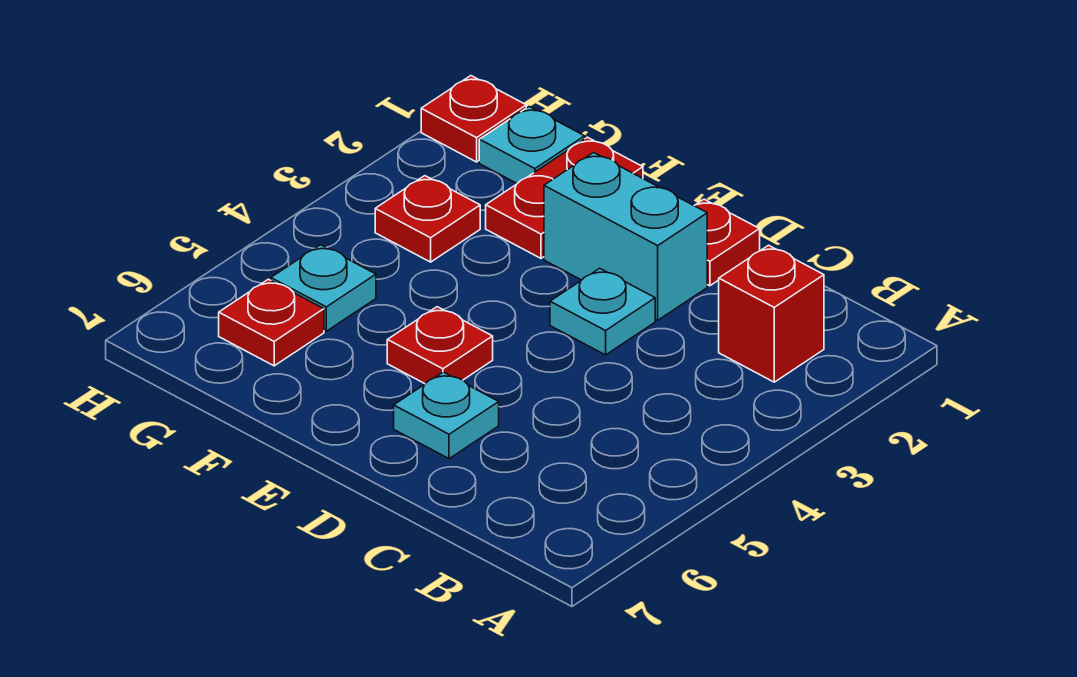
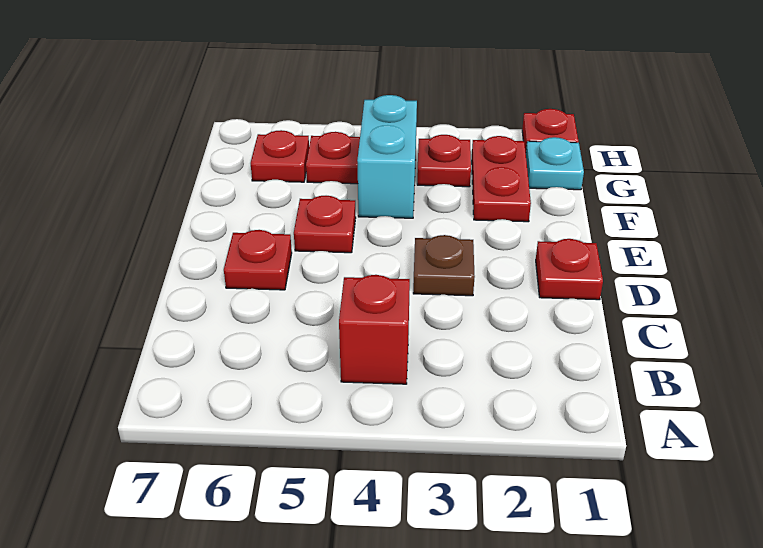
red brick B2 level 1 -> red brick B4 level 1
cyan brick D2:E2 level 1 -> cyan brick F4:G4 level 1
cyan plate D3 level 1 -> brown plate D3 level 1
cyan plate D6 level 1 -> red plate D6 level 1
red plate F1:F2 level 1 -> red plate F2:G2 level 1
cyan plate G5 level 1 -> red plate G5 level 1

